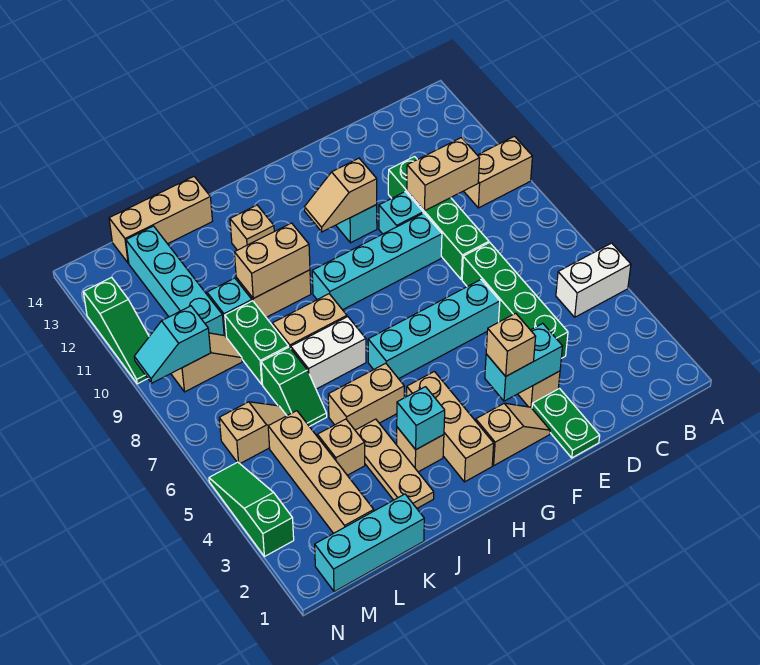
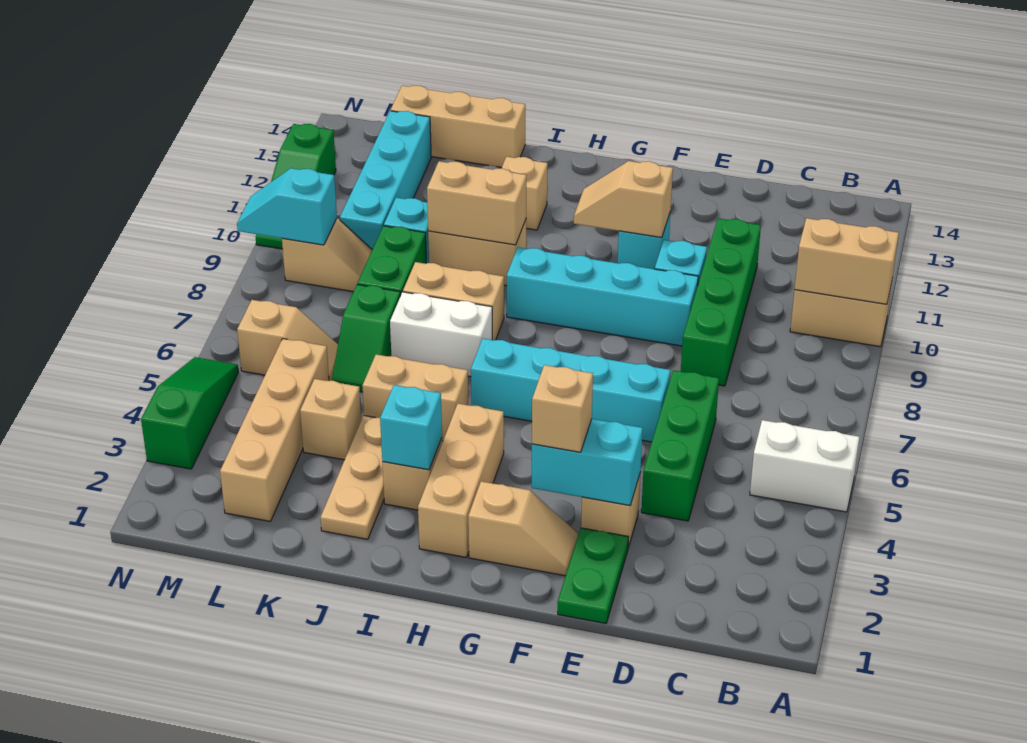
tan brick C10:D10 level 2 -> tan brick A10:B10 level 2
green brick D4:D7 level 1 -> green brick D4:D6 level 1
cyan brick K1:M1 level 1 -> none

